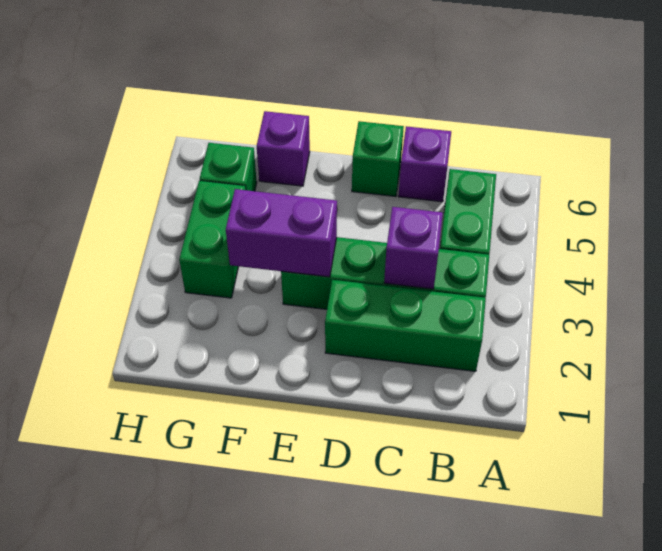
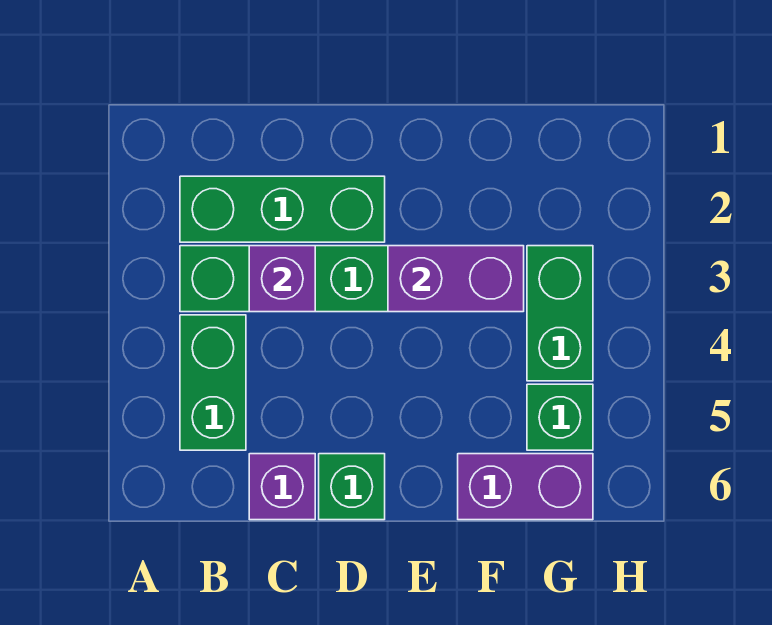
purple brick F6 level 1 -> purple brick F6:G6 level 1

